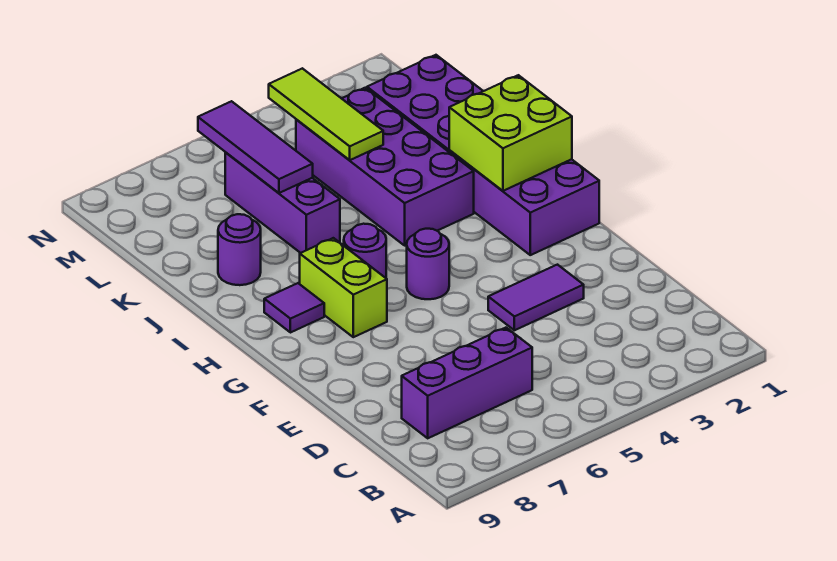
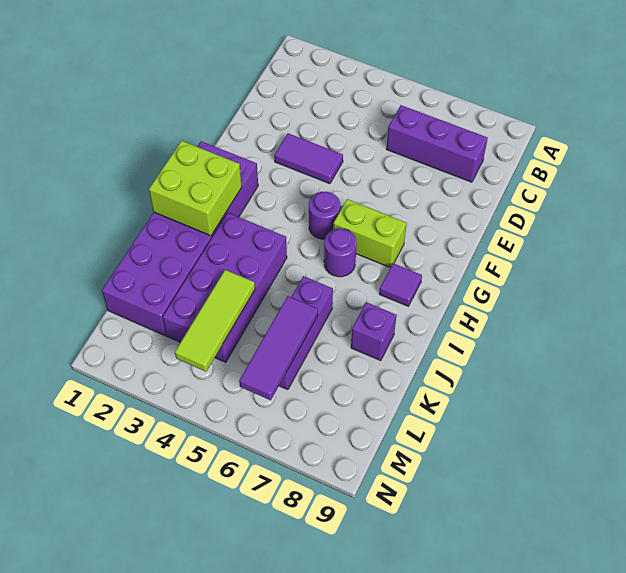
lime brick G7:H7 level 1 -> lime brick G6:G7 level 1
purple round brick J8 level 1 -> purple brick J8 level 1

